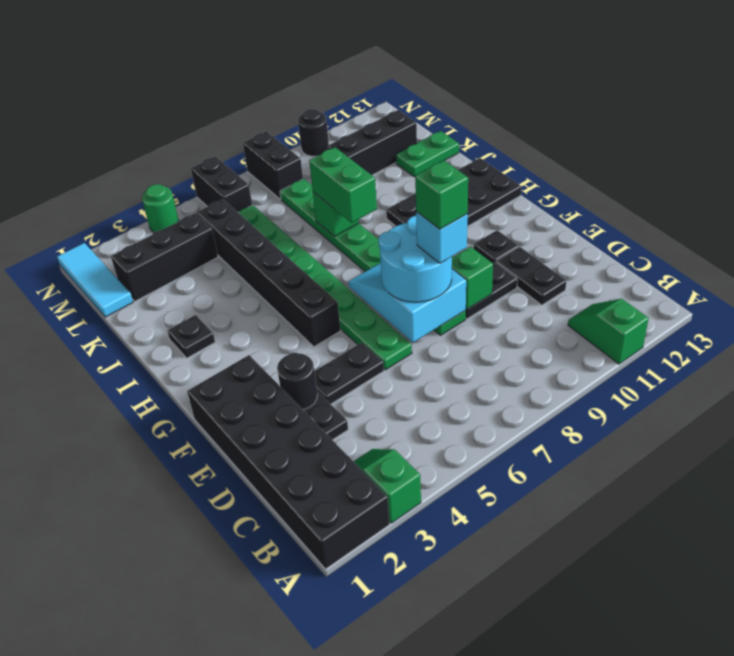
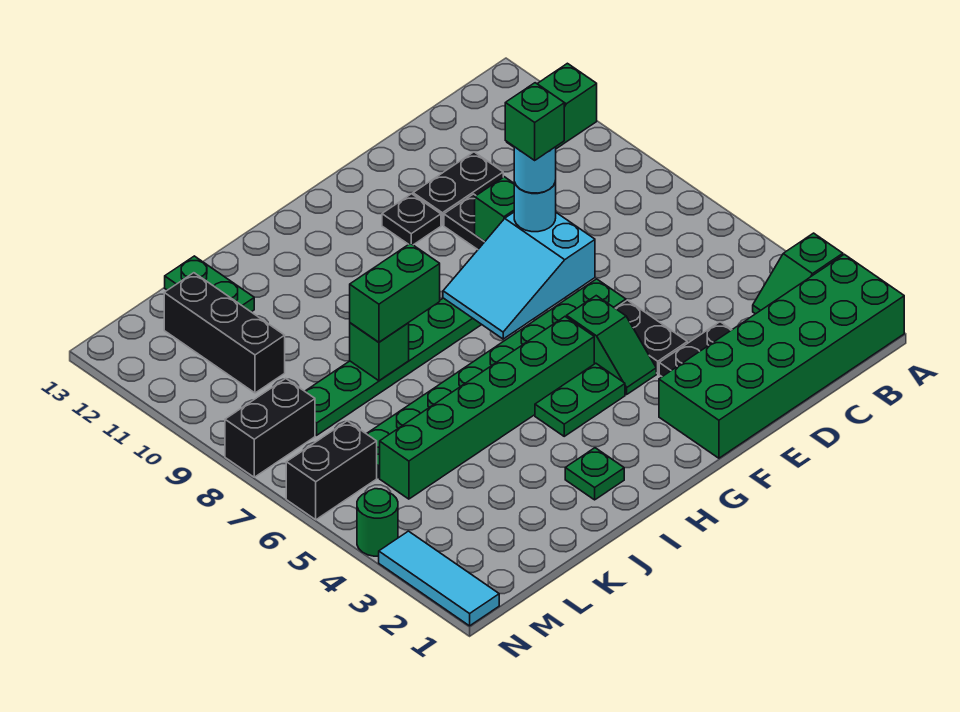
black brick A1:F2 level 1 -> green brick A1:F2 level 1
black round brick E3 level 2 -> none
cyan round brick E7:F8 level 3 -> cyan round brick E8 level 3
cyan brick E8 level 4 -> cyan round brick E8 level 4
none -> green slope F4:F5 level 1 top 5
none -> green plate G4:H4 level 1
black brick G5:L5 level 1 -> green brick G5:L5 level 1
black plate H10:I13 level 1 -> none
black plate I2 level 1 -> green plate I2 level 1
cyan tile L1:N1 level 1 -> cyan tile N1:N3 level 1
black brick L2:L4 level 1 -> none
black round brick N10 level 1 -> none

